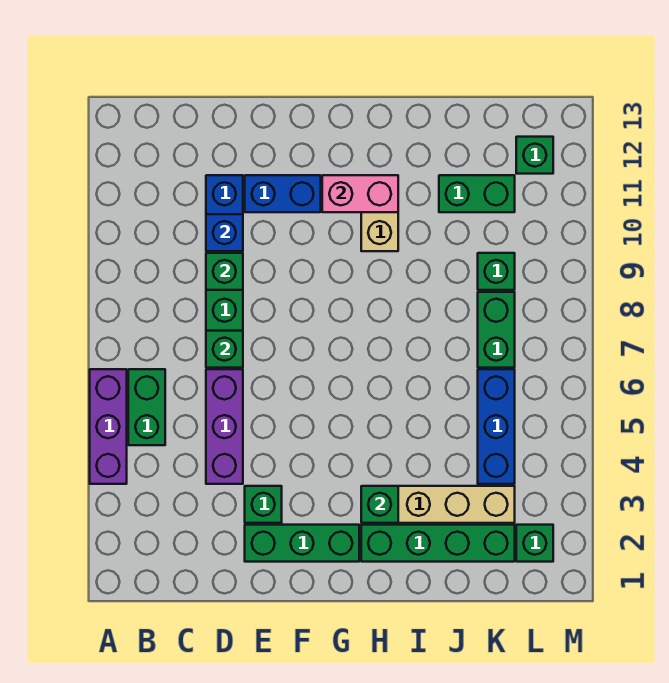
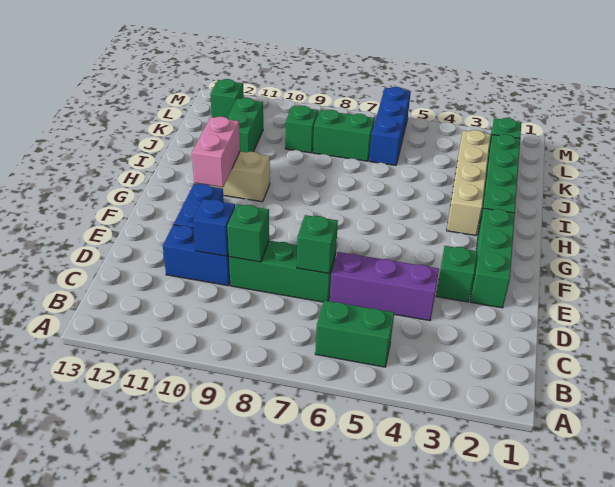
purple brick A4:A6 level 1 -> none
green brick H3 level 2 -> none
blue brick K4:K6 level 1 -> blue brick K6:M6 level 1

